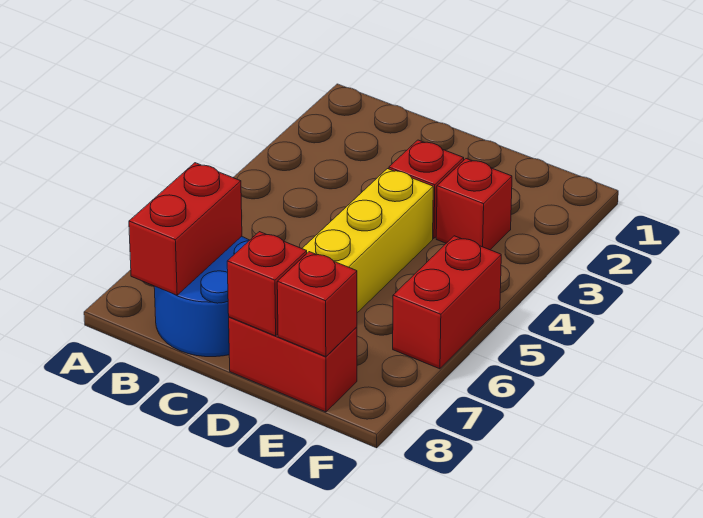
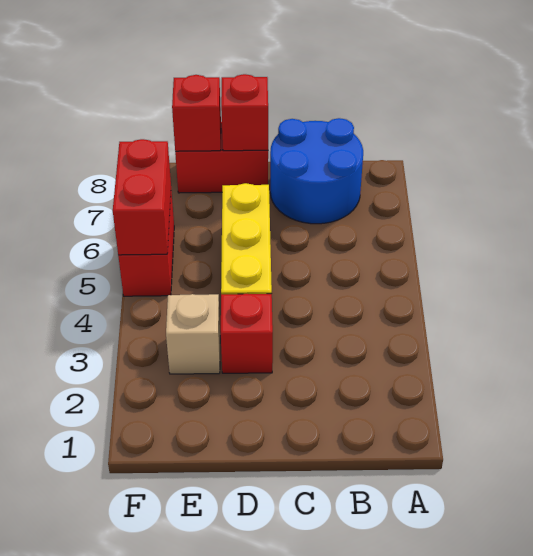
red brick B7:B8 level 2 -> red brick F5:F6 level 2
red brick E3 level 1 -> tan brick E3 level 1

